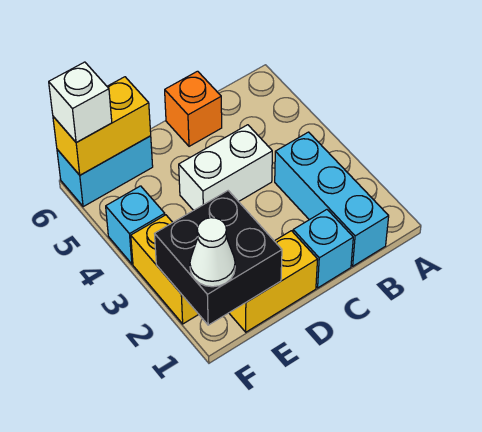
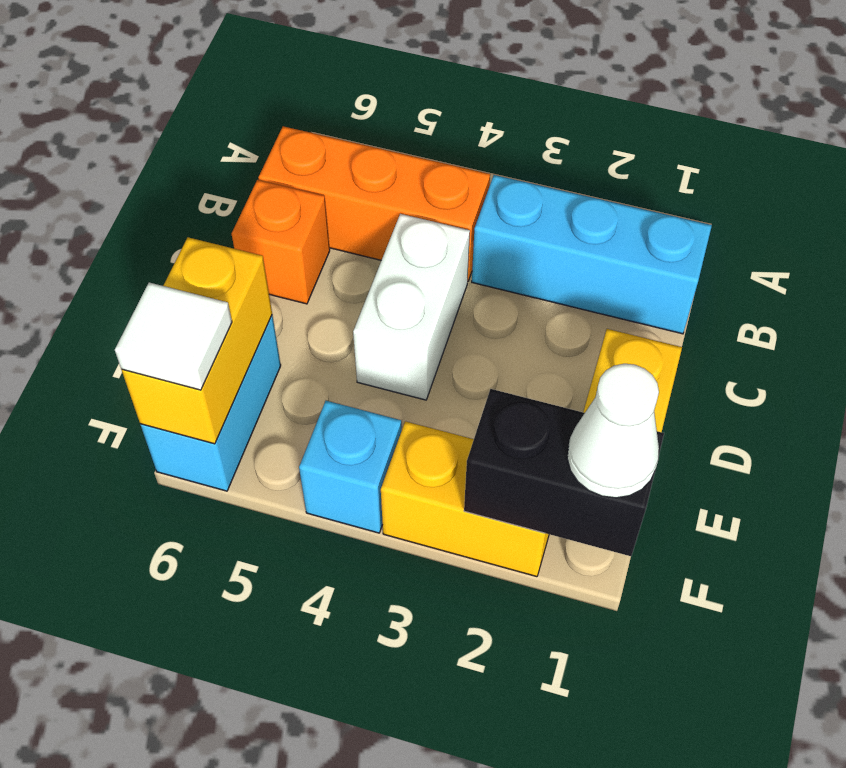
none -> orange brick B4:B6 level 1
cyan brick C1 level 1 -> none
black brick E1:F2 level 2 -> black brick F1:F2 level 2
white brick F6 level 3 -> white tile F6 level 3

